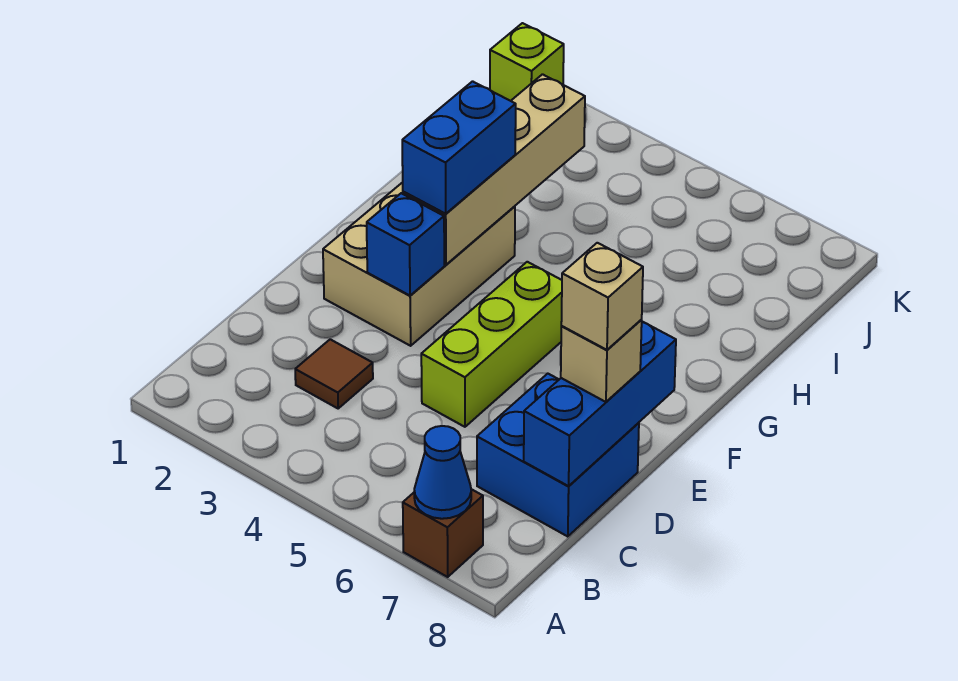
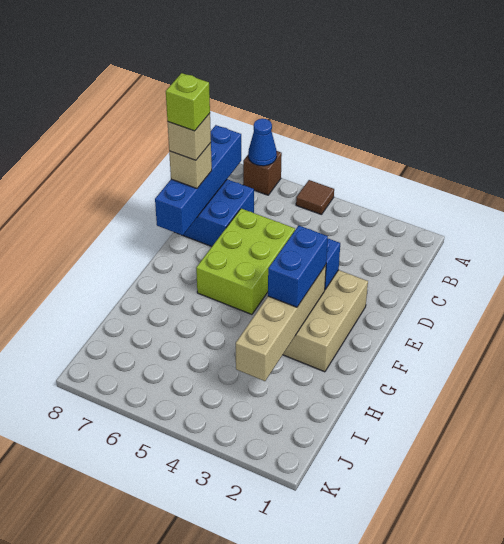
brown tile C3 level 1 -> brown tile A5 level 1
blue brick C8:E8 level 2 -> blue brick B8:E8 level 2
lime brick D5:F5 level 1 -> lime brick D5:F6 level 1
lime brick K1 level 1 -> lime brick D8 level 5

